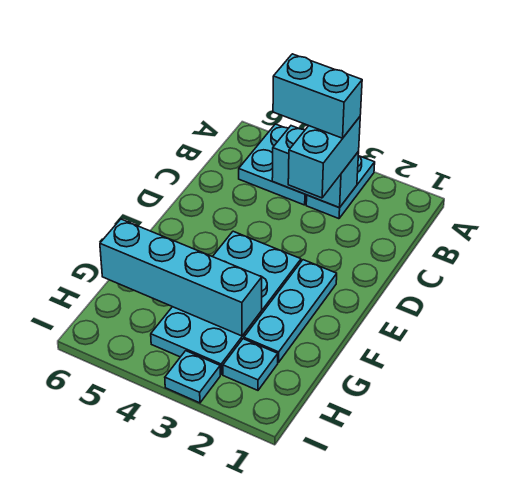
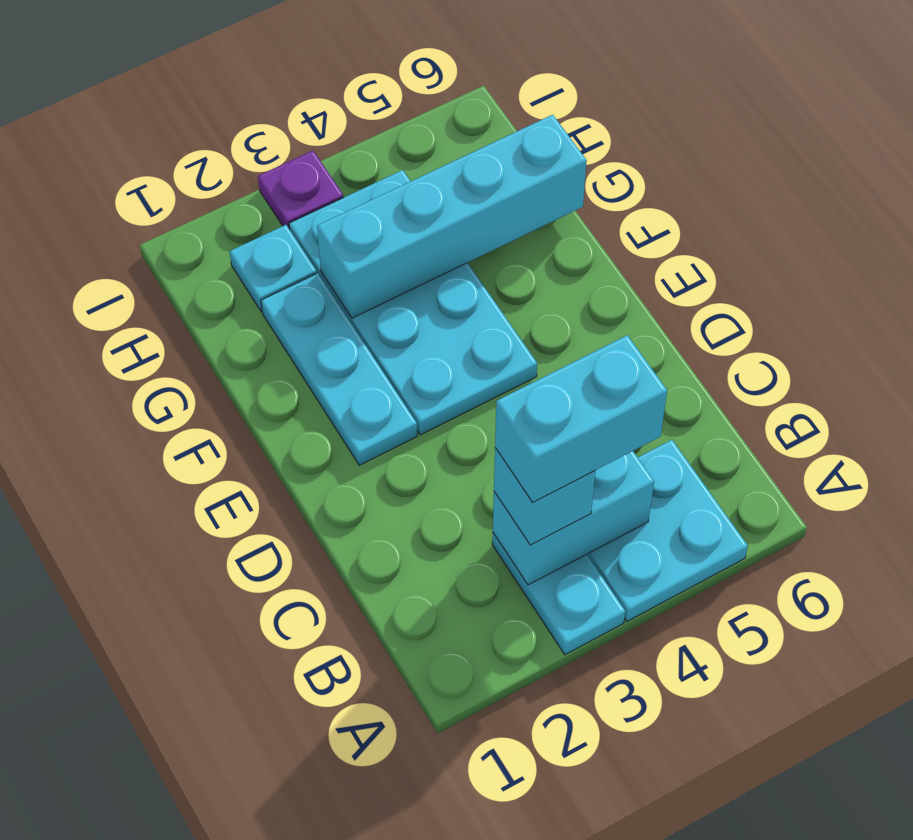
cyan brick B3:C3 level 3 -> cyan brick B3 level 3
cyan plate I3 level 1 -> purple plate I3 level 1

